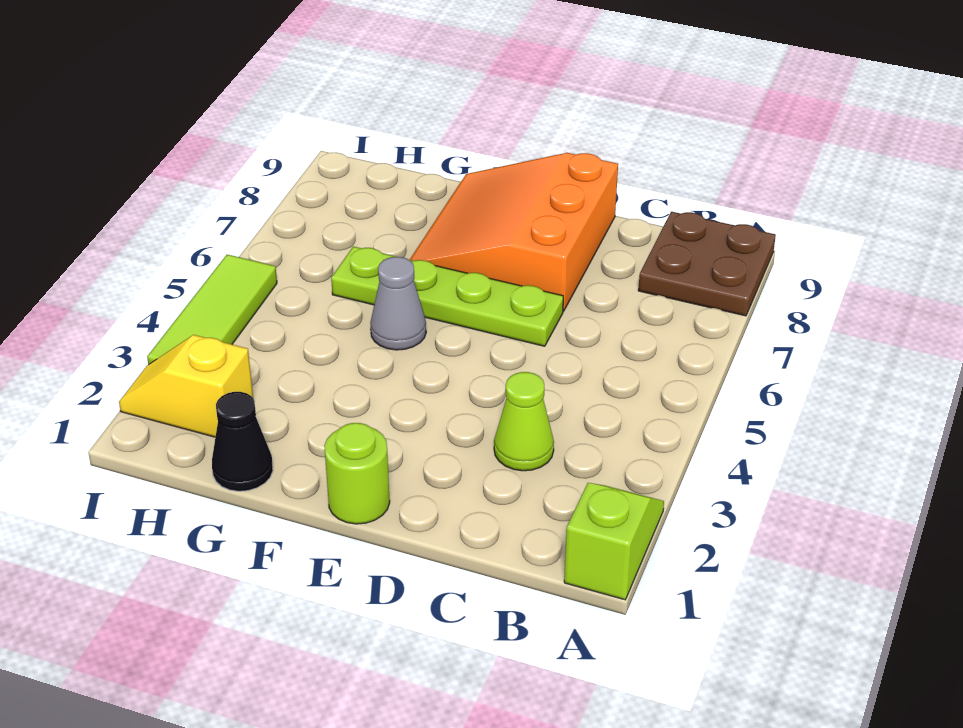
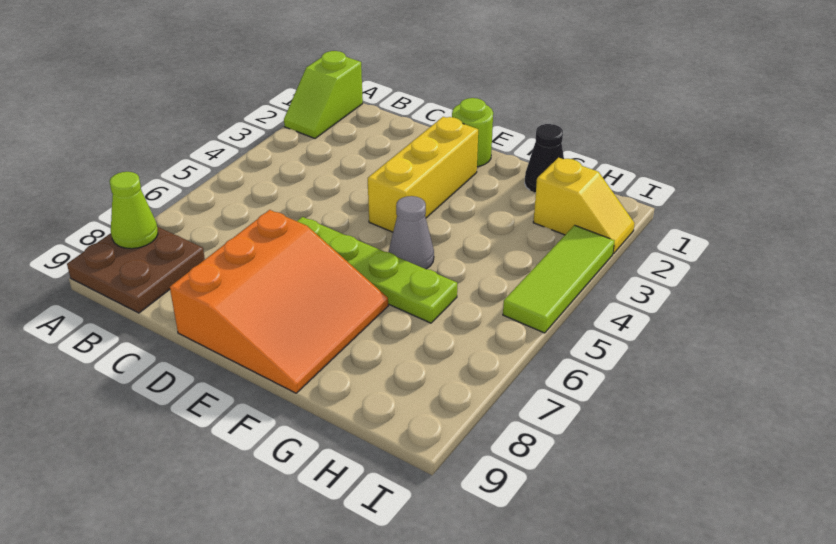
lime cone C3 level 1 -> lime cone A8 level 2
none -> yellow brick E2:E4 level 1

